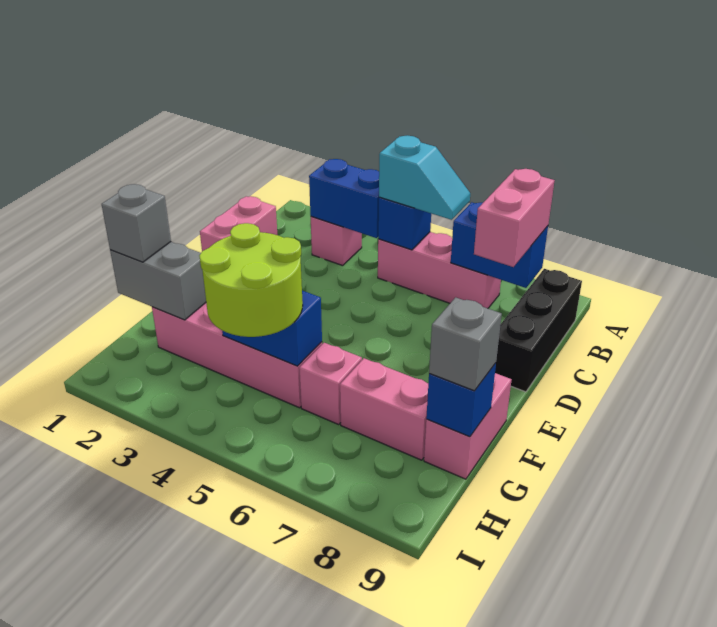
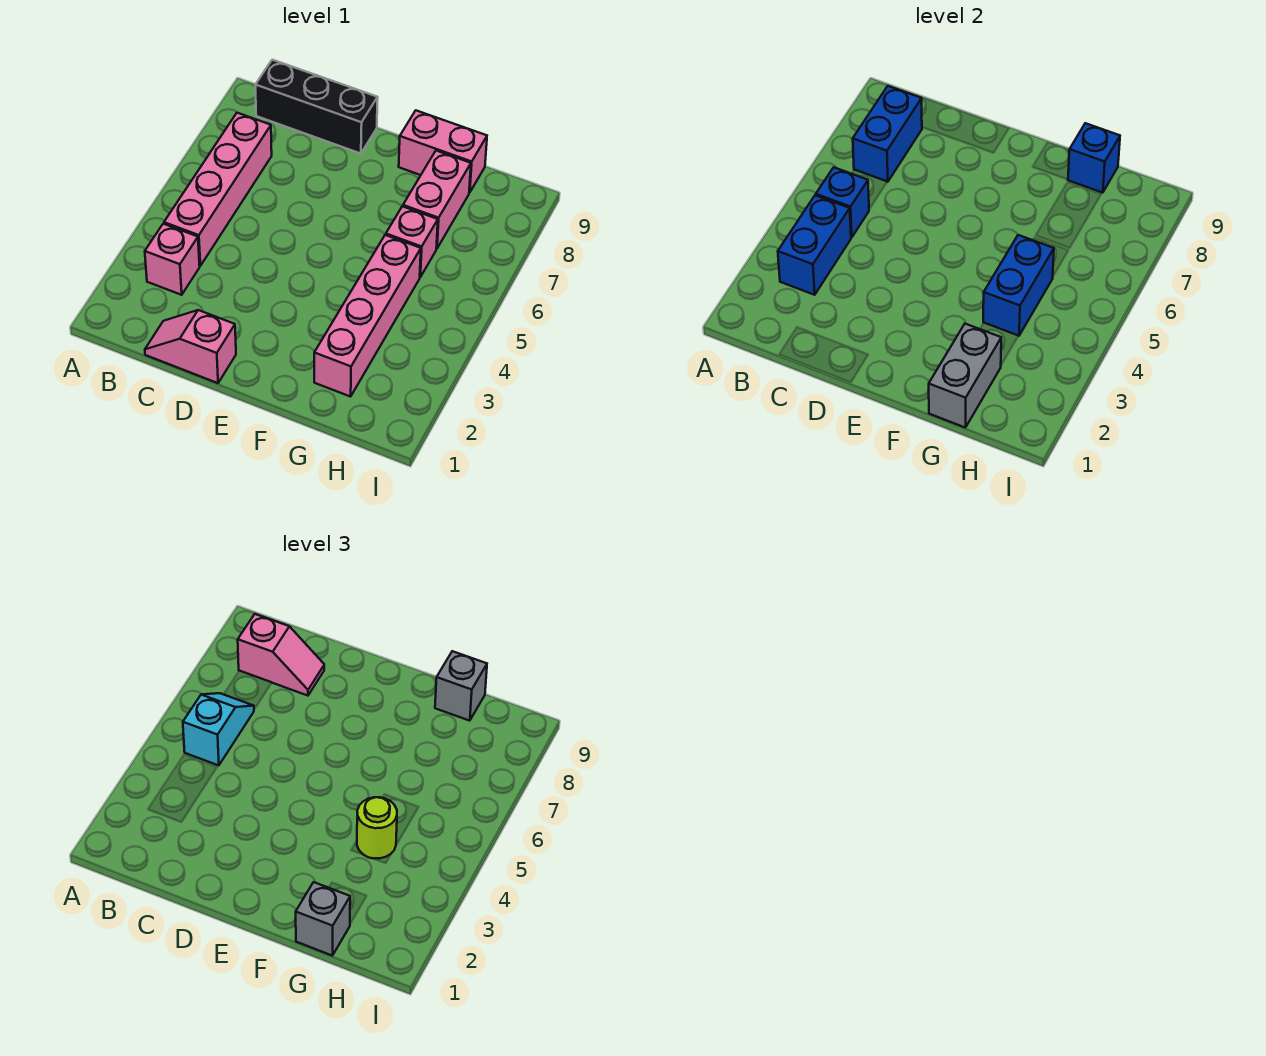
pink brick B5:B7 level 1 -> pink brick B4:B7 level 1
pink brick B8:C8 level 3 -> pink slope B8:C8 level 3 top B
pink brick C1:D1 level 1 -> pink slope C1:D1 level 1 top D
lime round brick G4:H5 level 3 -> lime round brick G4 level 3

